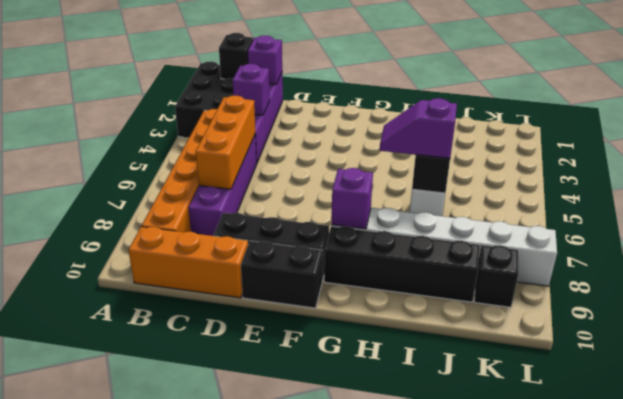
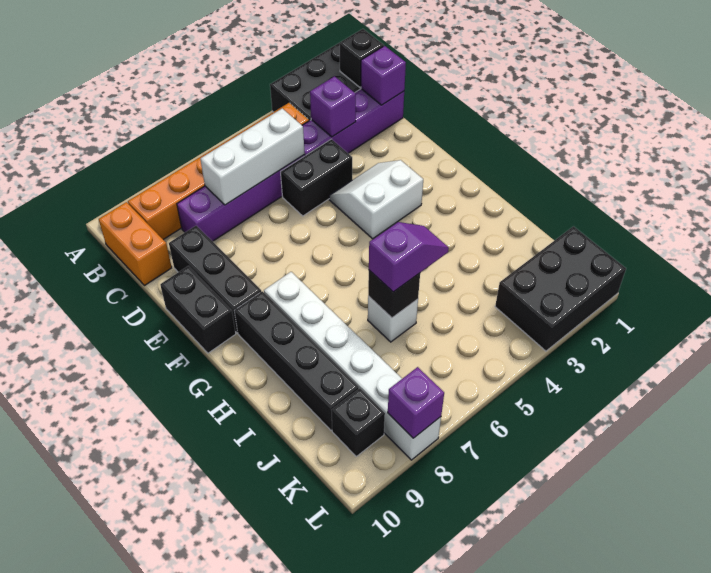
orange brick B10:D10 level 1 -> orange brick B10:C10 level 1
orange brick C5:C7 level 2 -> white brick C5:C7 level 2
none -> black brick D4:D5 level 1
none -> white slope E3:F4 level 1 top F
purple brick G8 level 2 -> purple brick L8 level 2
purple slope H6:I6 level 3 top I -> purple slope I5:I6 level 3 top 6
none -> black brick K1:L3 level 1

